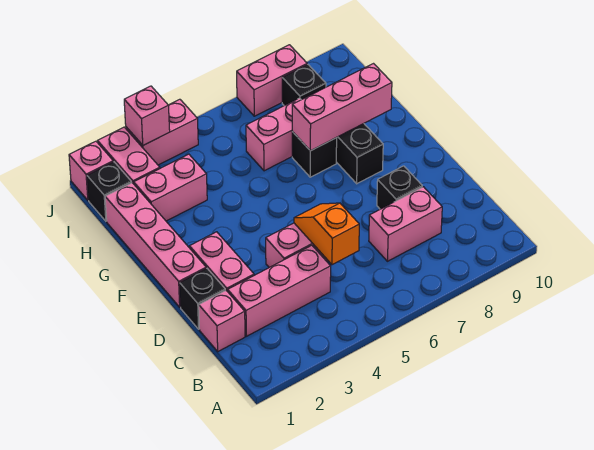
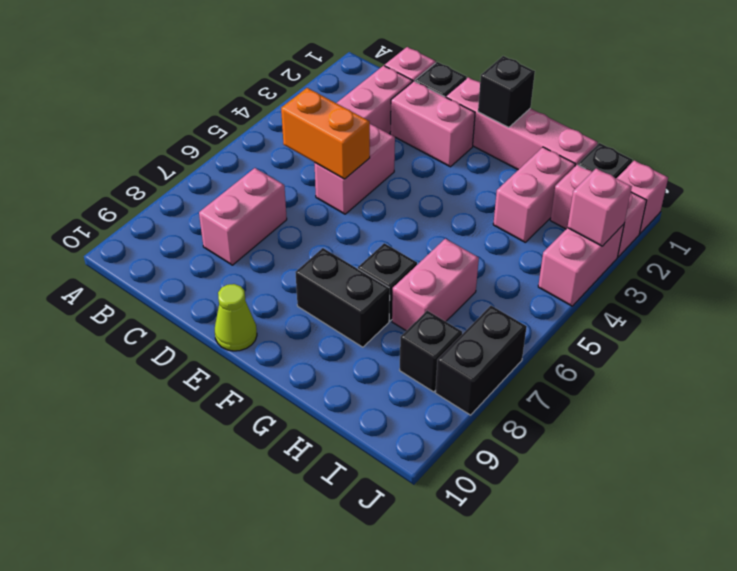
orange slope C5:D5 level 2 top C -> orange brick C5:D5 level 2
black brick D8 level 1 -> black brick F1 level 2
none -> lime cone E10 level 1
pink brick G7:G9 level 2 -> none
pink brick J7:J8 level 1 -> black brick J7:J8 level 1

